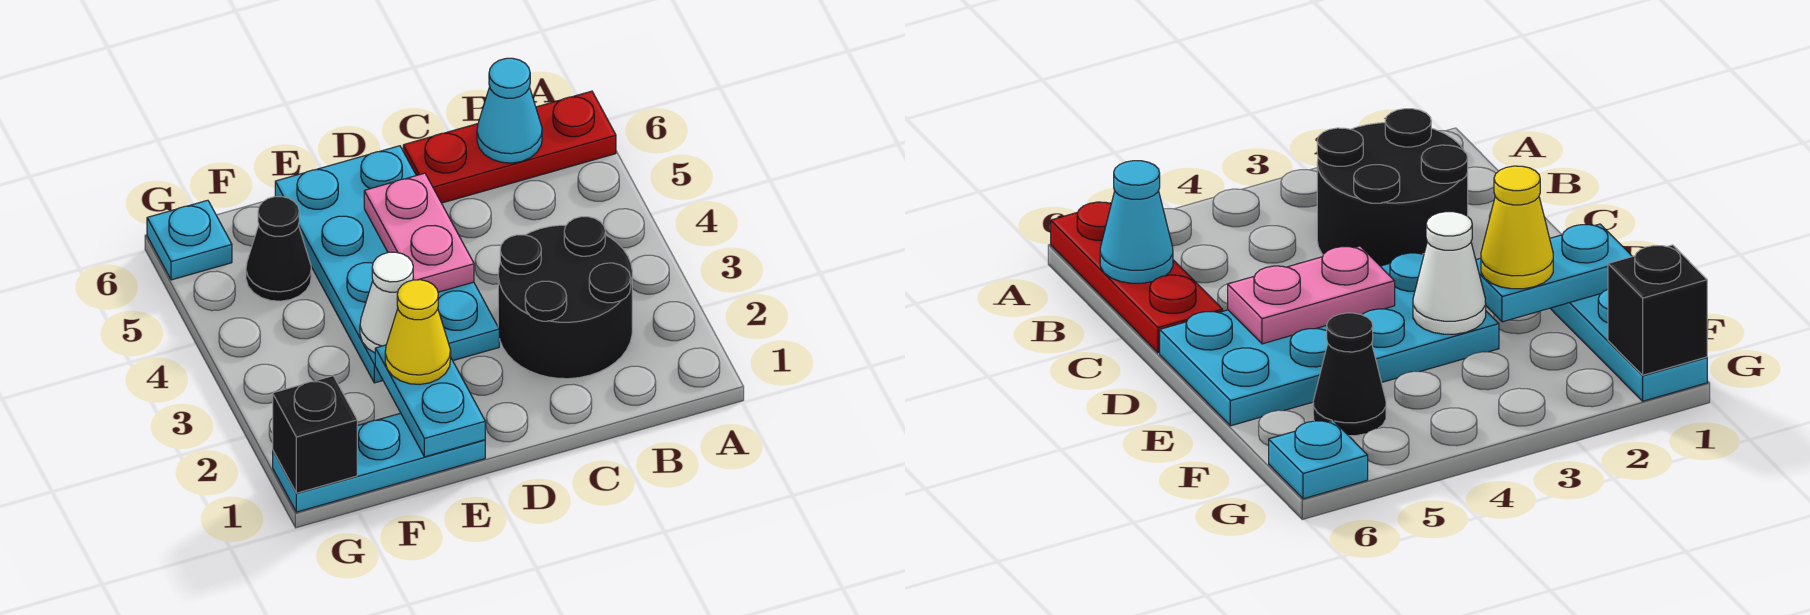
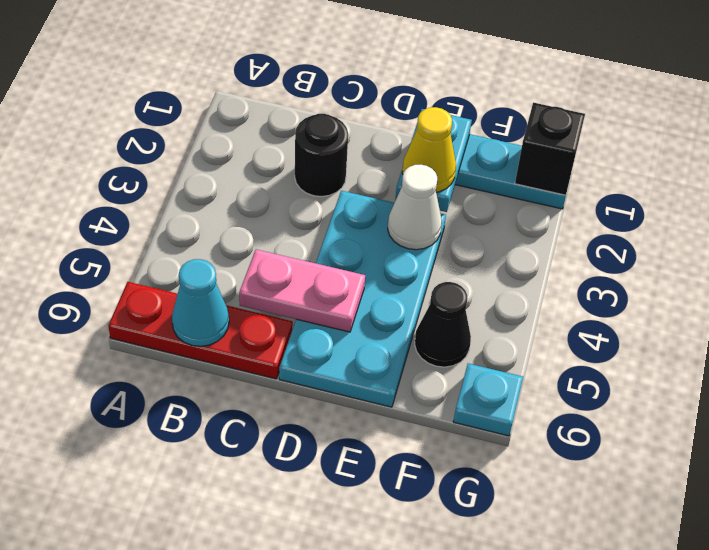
black round brick B2:C3 level 1 -> black round brick C2 level 1
pink plate D4:D5 level 2 -> pink plate C5:D5 level 2

